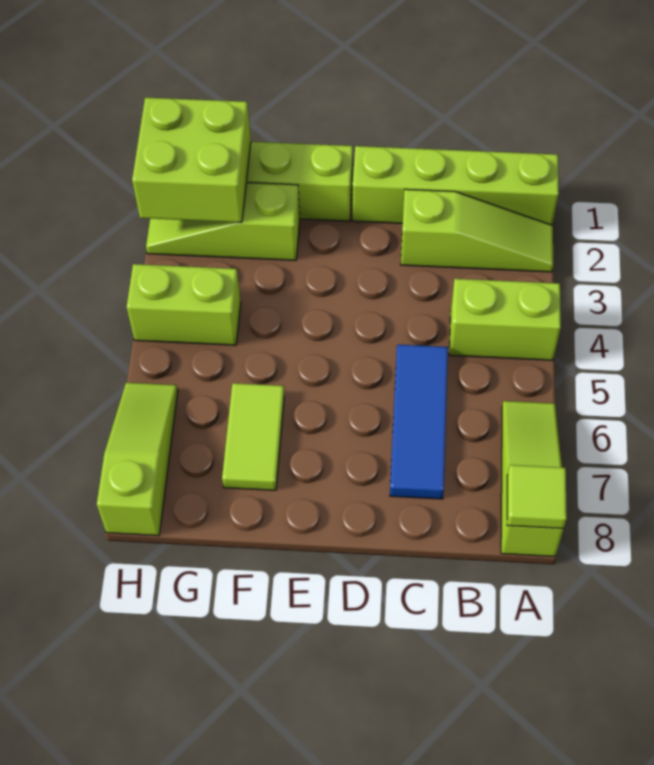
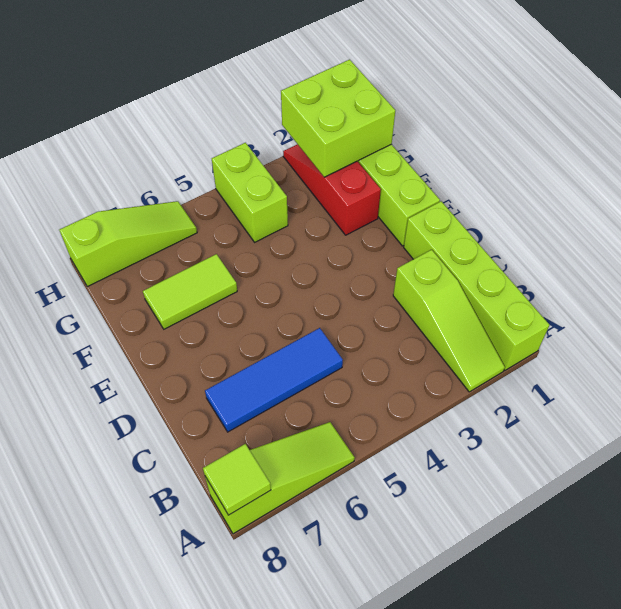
lime brick A4:B4 level 1 -> none
lime slope F2:H2 level 1 top F -> red slope F2:H2 level 1 top F

